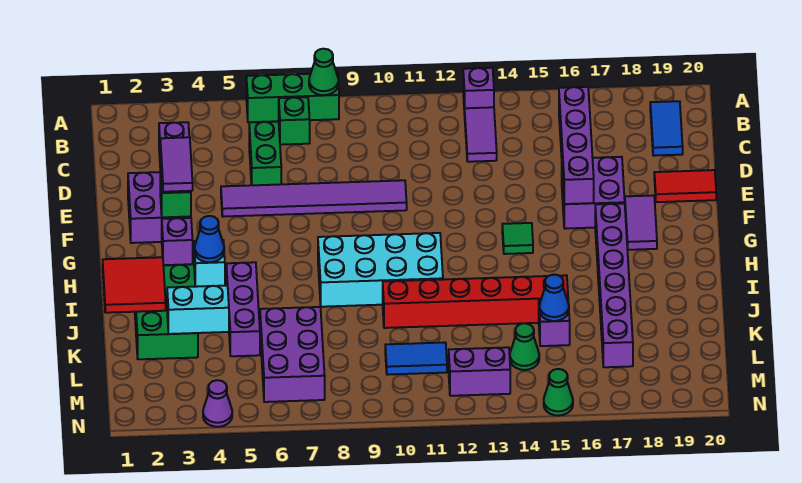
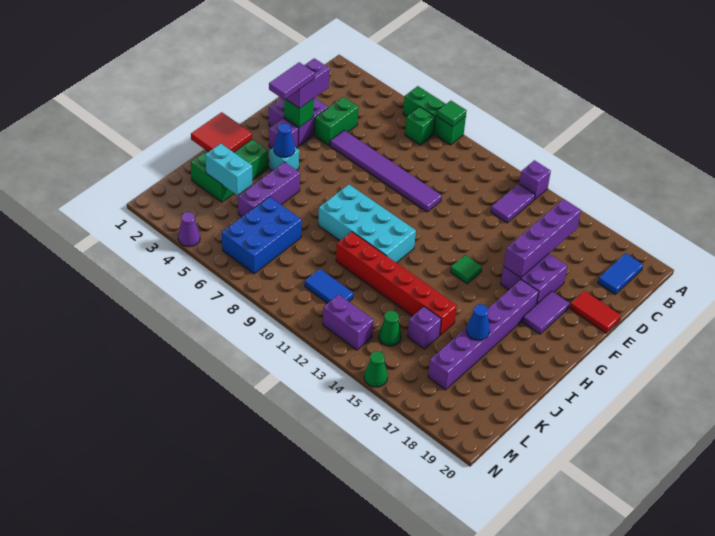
green cone A8 level 2 -> green tile A8 level 2
green brick C6:D6 level 1 -> green brick D4:E4 level 1
purple brick K6:M7 level 1 -> blue brick K6:M7 level 1
blue cone K15 level 2 -> blue cone J17 level 2

